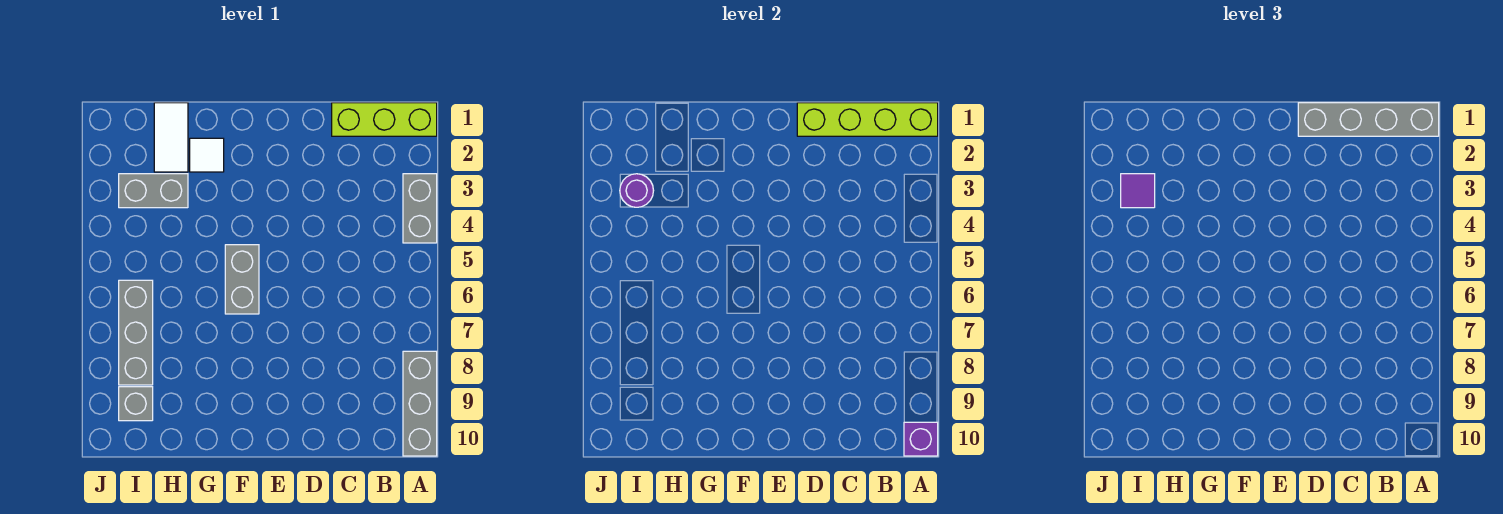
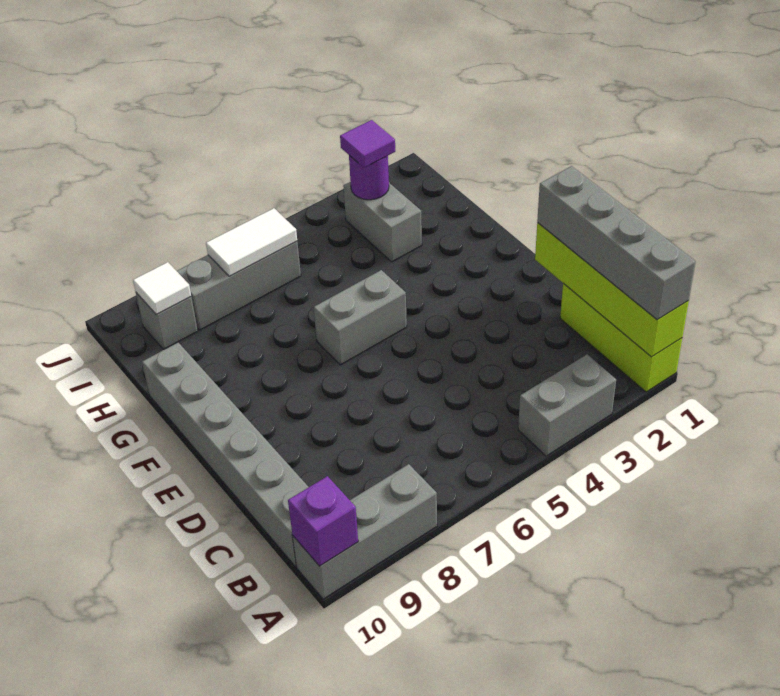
none -> grey brick B10:G10 level 1
white tile G2 level 1 -> white tile I9 level 2
white tile H1:H2 level 1 -> white tile I6:I7 level 2

